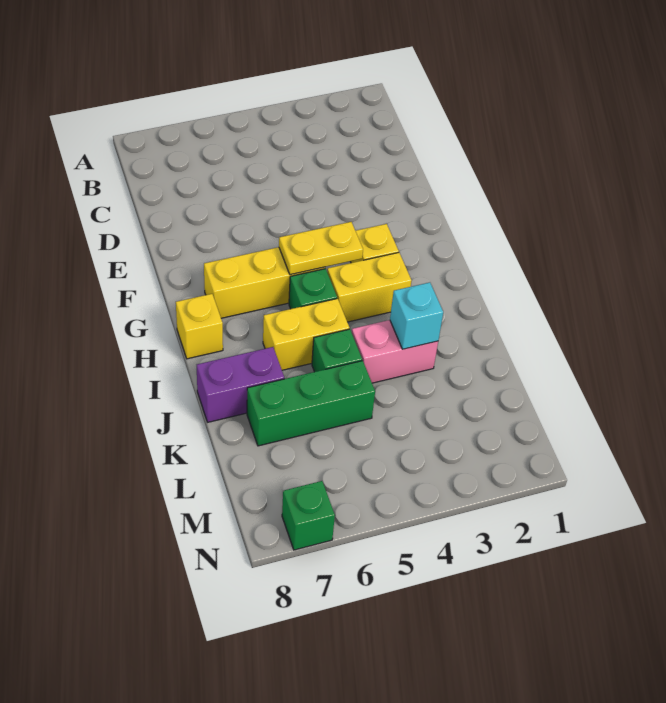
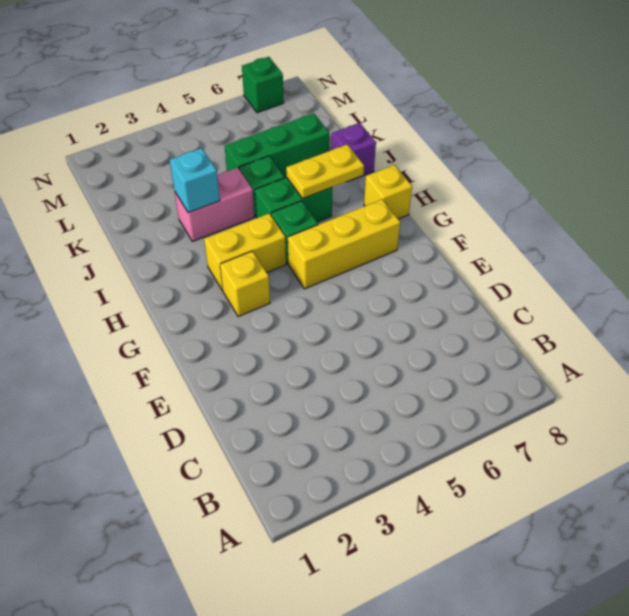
yellow plate G4:G5 level 2 -> yellow plate I6:I7 level 2
yellow brick I5:I6 level 1 -> green brick I5:I6 level 1
purple brick J7:J8 level 1 -> purple brick J8 level 1

